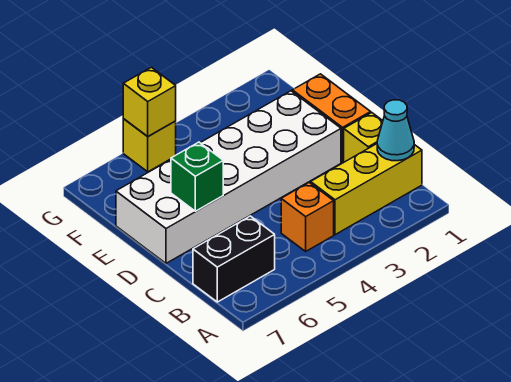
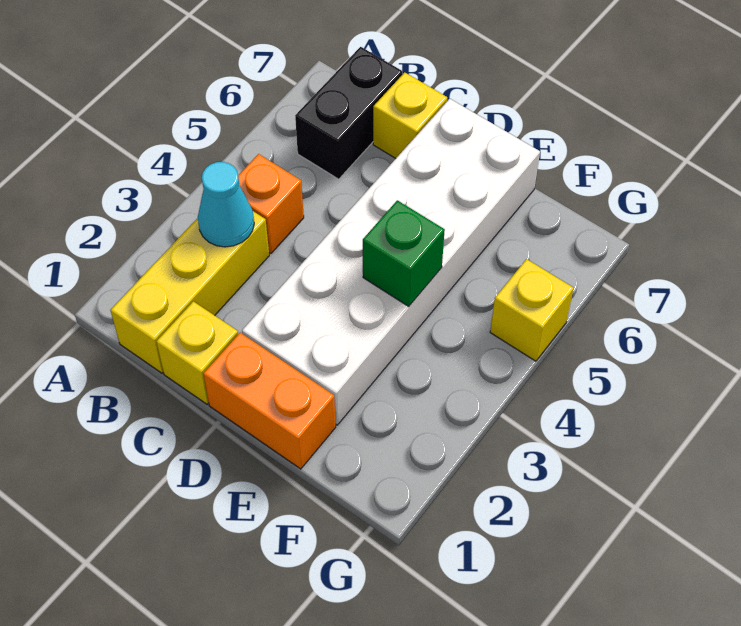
cyan cone B1 level 2 -> cyan cone B3 level 2
green brick D6 level 2 -> green brick E4 level 2
yellow brick G5 level 2 -> yellow brick C7 level 1

